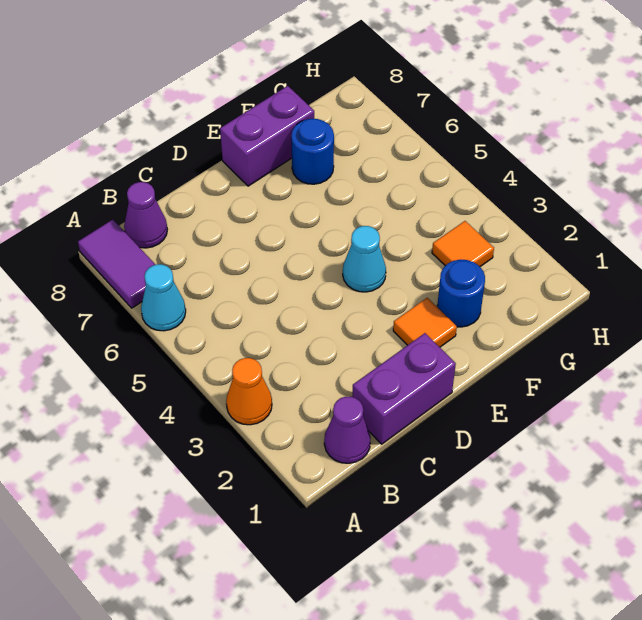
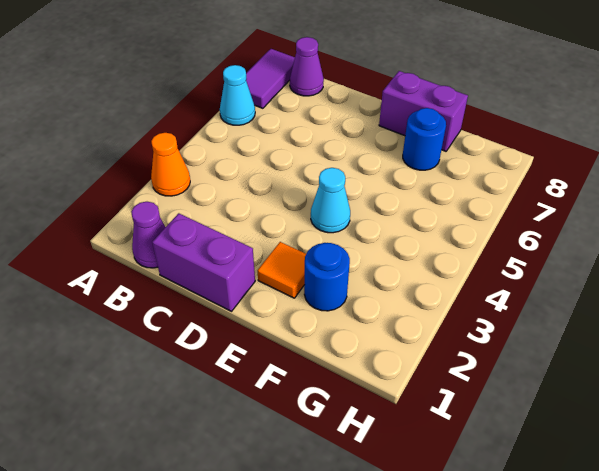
orange tile G3 level 1 -> none

